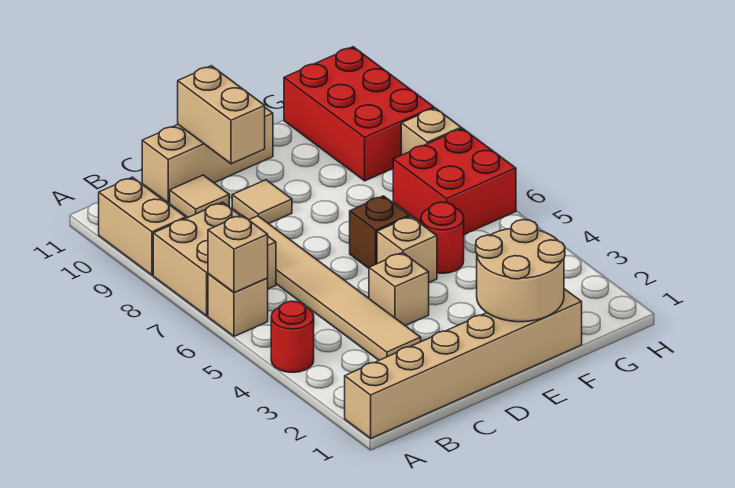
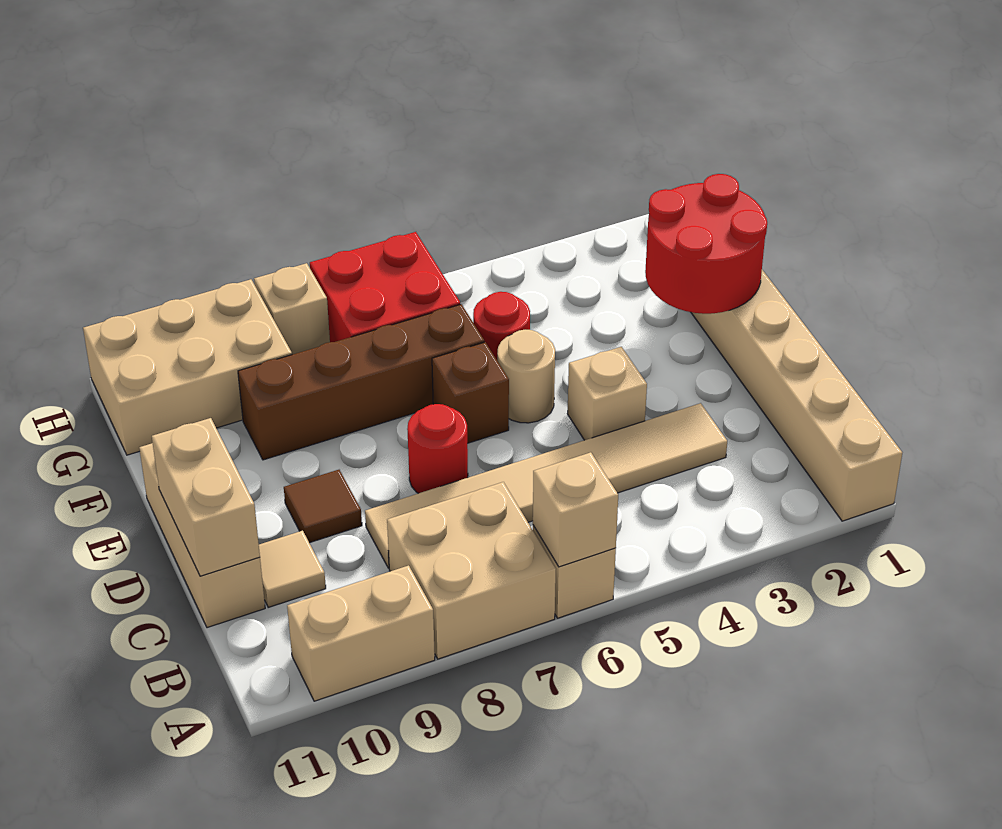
red round brick A4 level 1 -> red round brick D7 level 1
tan tile D9 level 1 -> brown tile D9 level 1
tan brick D10:D11 level 2 -> tan brick C11:D11 level 2
tan round brick E1:F2 level 2 -> red round brick E1:F2 level 2
tan brick E5 level 1 -> tan round brick E5 level 1
none -> brown brick F6:F9 level 1
red brick G9:H11 level 1 -> tan brick G9:H11 level 1

